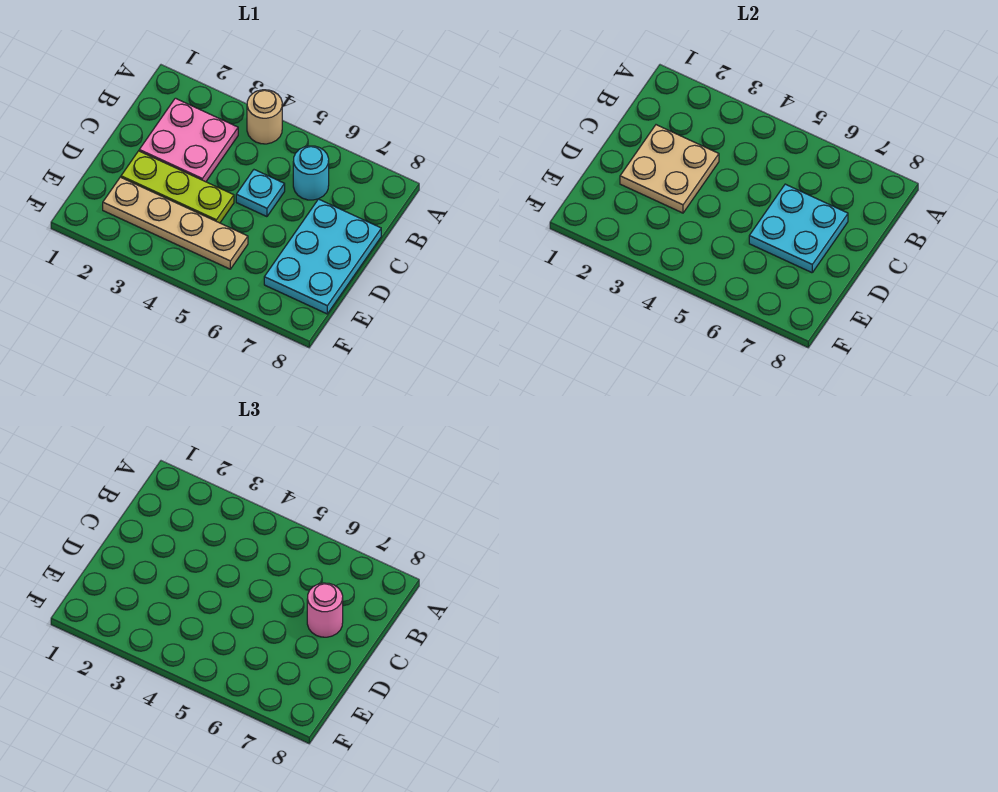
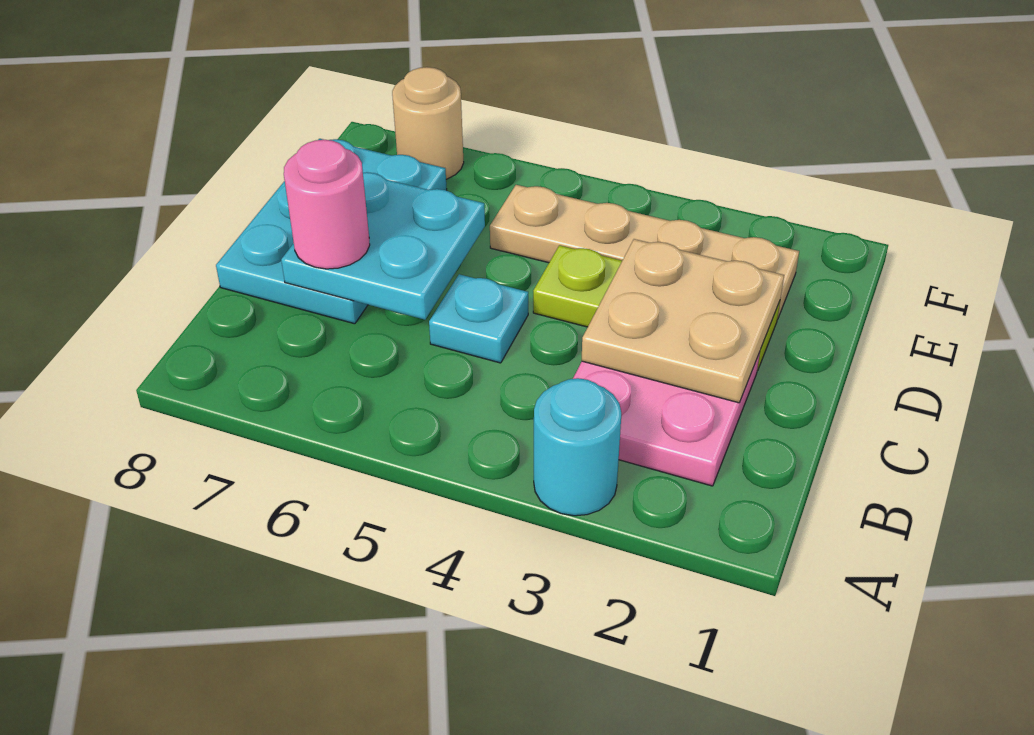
tan round brick A4 level 1 -> tan round brick F7 level 1
cyan round brick B6 level 1 -> cyan round brick A3 level 1

